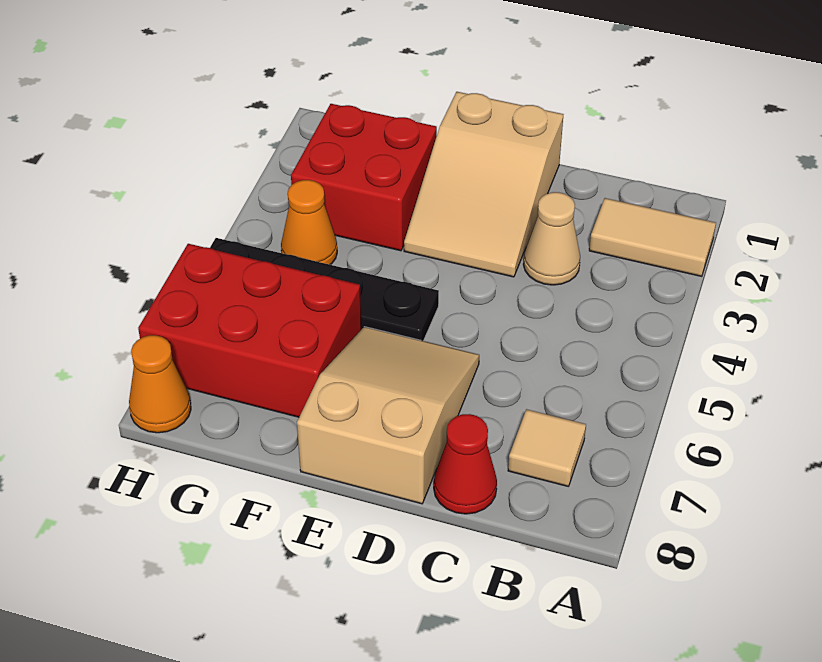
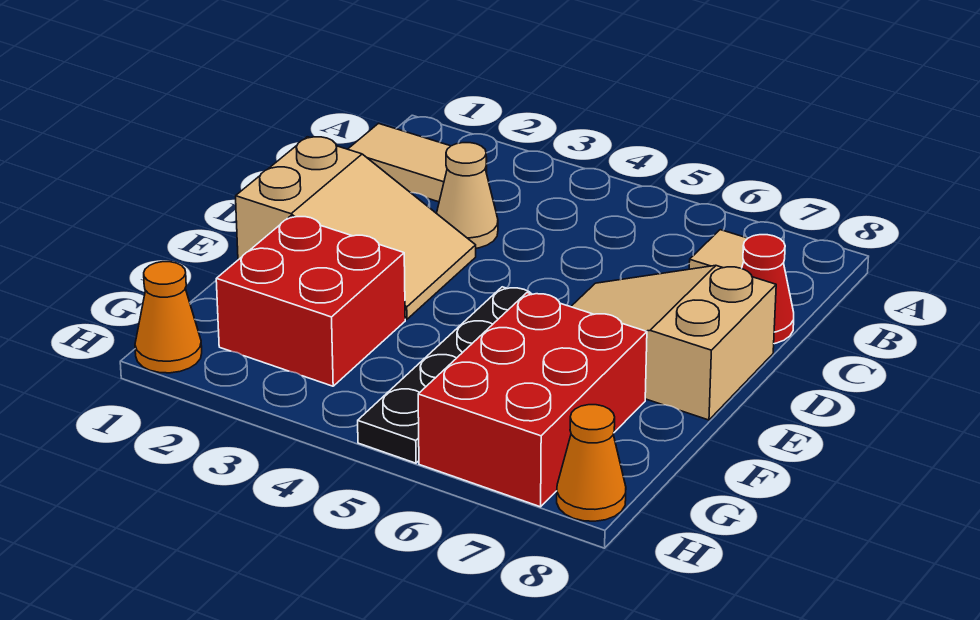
tan tile A2:B2 level 1 -> tan tile B1:B2 level 1
orange cone G4 level 1 -> orange cone H1 level 1

